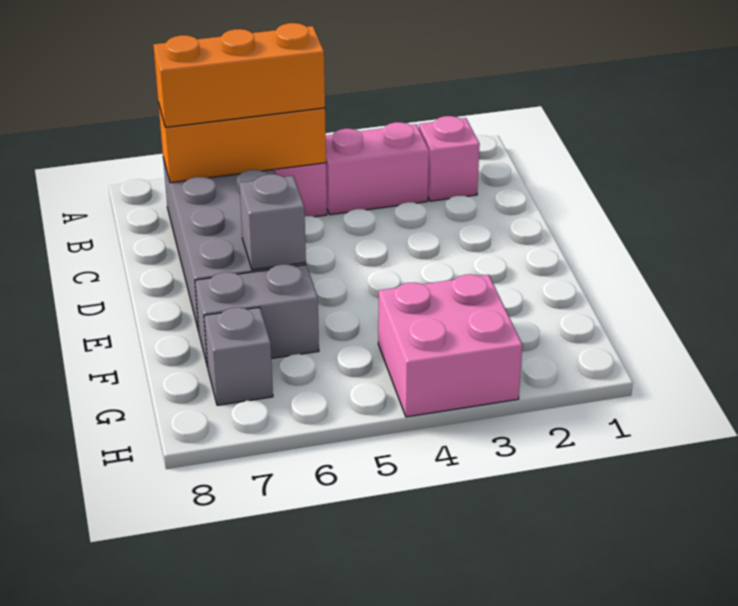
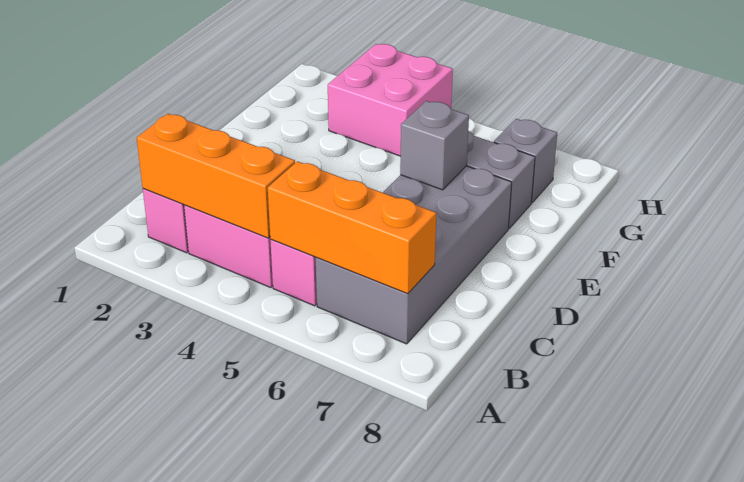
orange brick B5:B7 level 3 -> orange brick B2:B4 level 2

